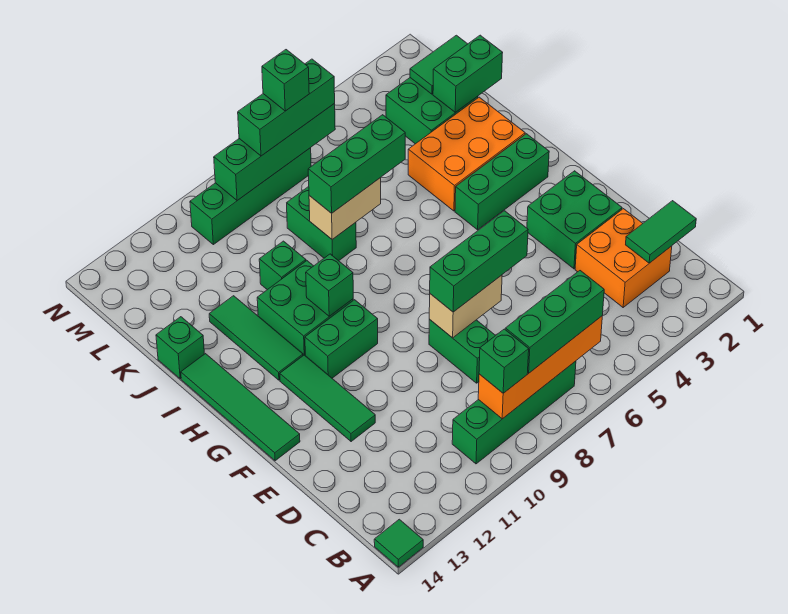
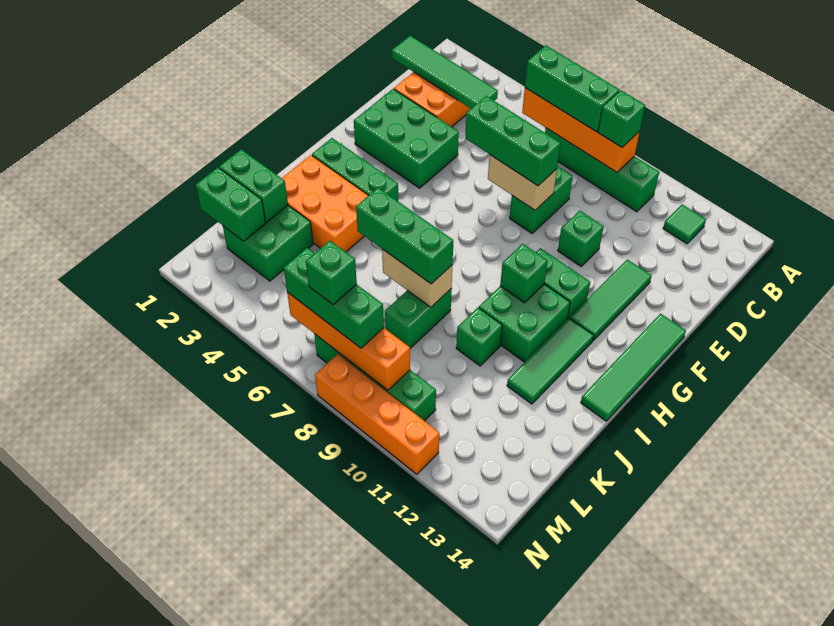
green tile A14 level 1 -> green tile B12 level 1
green tile C1:C2 level 2 -> green tile C1:C4 level 2
green brick E2:F3 level 1 -> green brick E2:F4 level 1
green brick J14 level 1 -> green brick E10 level 1
green tile L1:L2 level 2 -> green brick L1:L2 level 2
green brick M6:M9 level 2 -> orange brick M6:M9 level 2
none -> orange brick N8:N11 level 1

